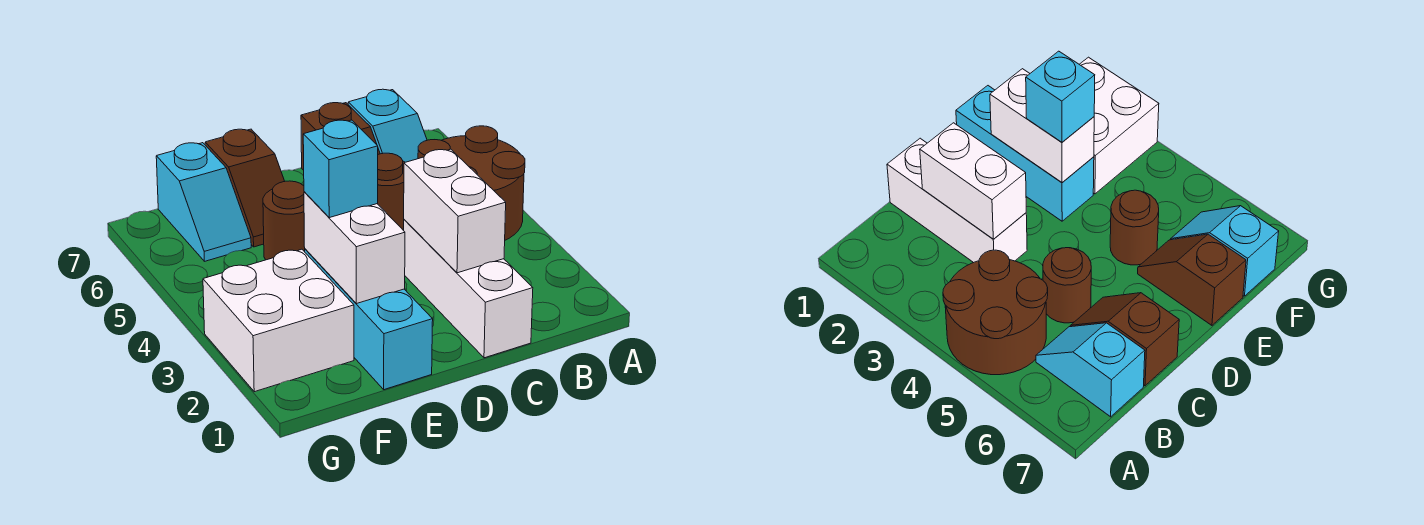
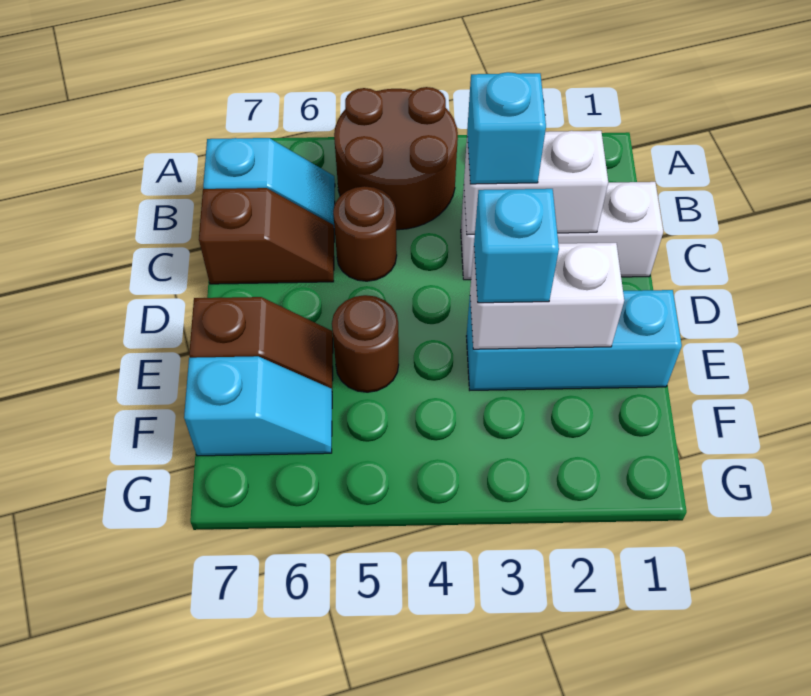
none -> cyan brick C3 level 3
white brick F2:G3 level 1 -> none

